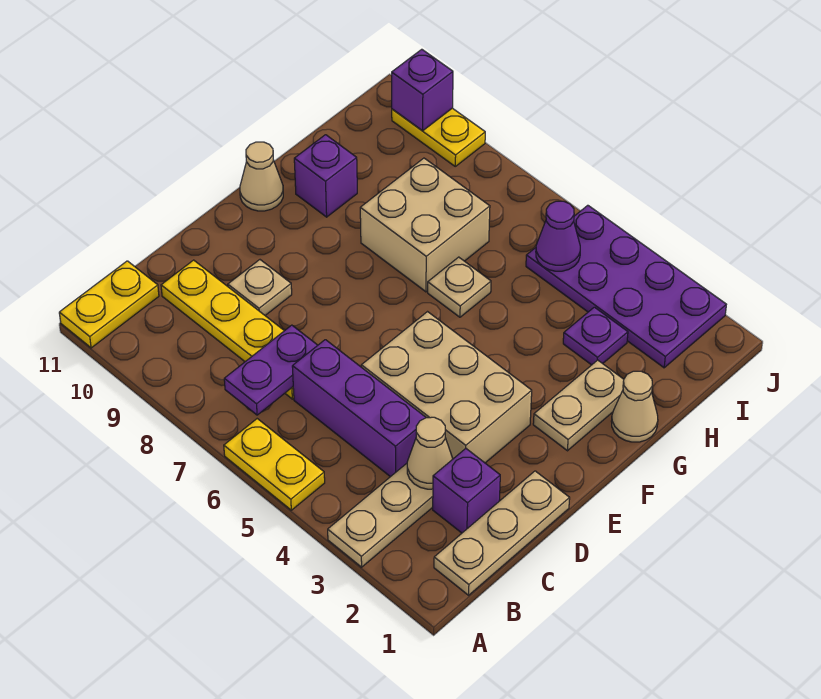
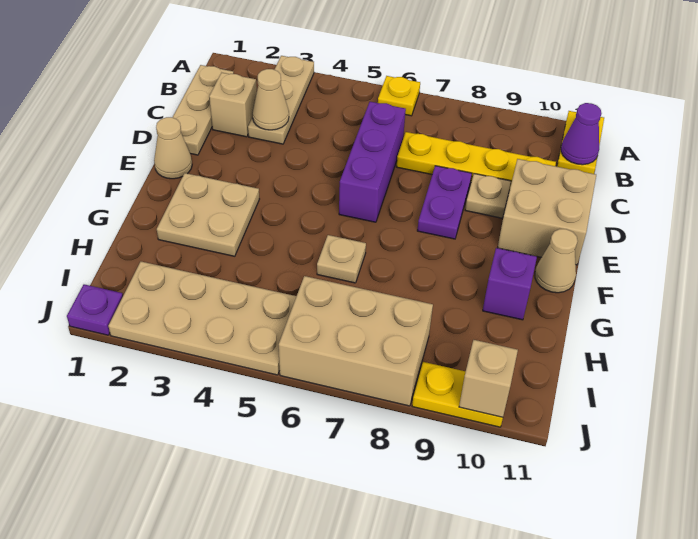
yellow plate A5:A6 level 1 -> yellow plate A6 level 1
purple plate B7:C7 level 2 -> purple plate D8:E8 level 1
purple brick C2 level 1 -> tan brick C2 level 1
purple brick C4:C6 level 1 -> purple brick C6:E6 level 1
tan brick D3:E5 level 1 -> tan brick I6:J8 level 1
tan plate F2:G2 level 1 -> tan plate F2:G3 level 1
tan cone G1 level 1 -> tan cone E1 level 1
tan brick G7:H8 level 1 -> tan brick D10:E11 level 1
purple plate H3 level 1 -> purple plate J1 level 1
purple plate I2:J5 level 1 -> tan plate I2:J5 level 1
purple cone I5 level 2 -> purple cone B11 level 2
purple brick J10 level 2 -> tan brick J10 level 2

